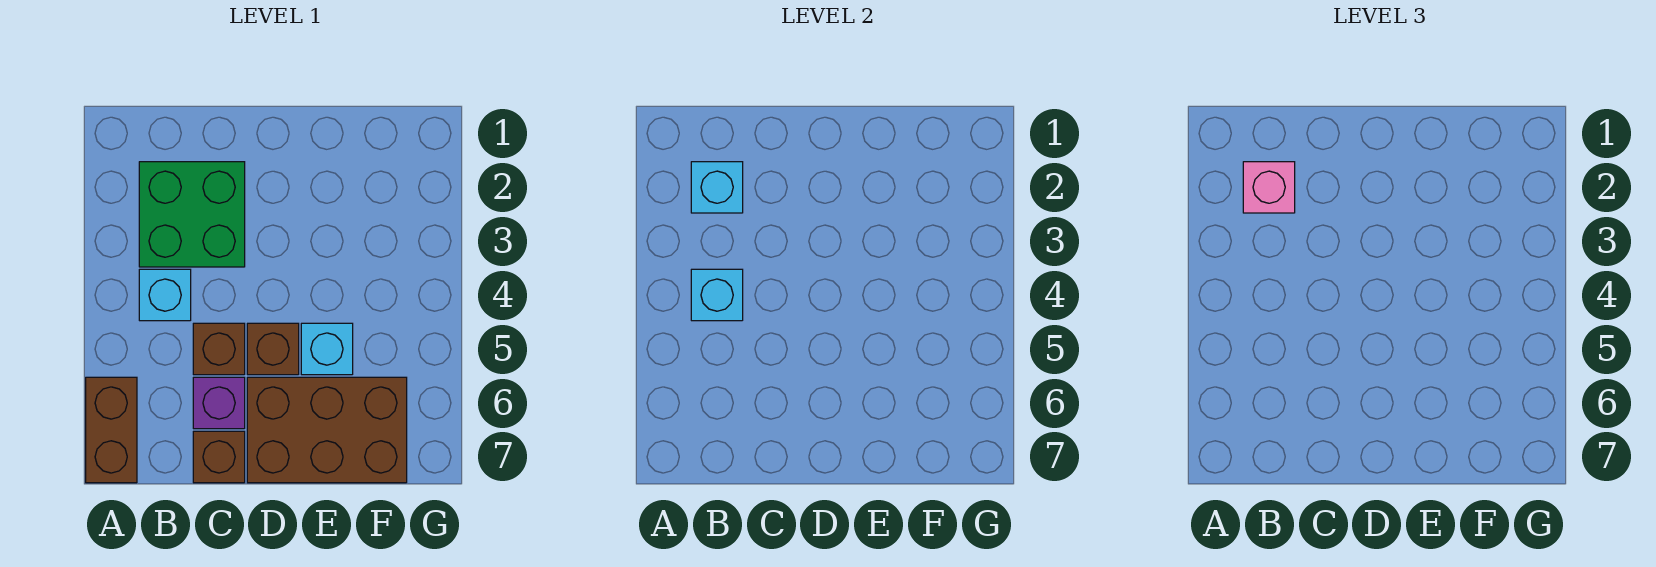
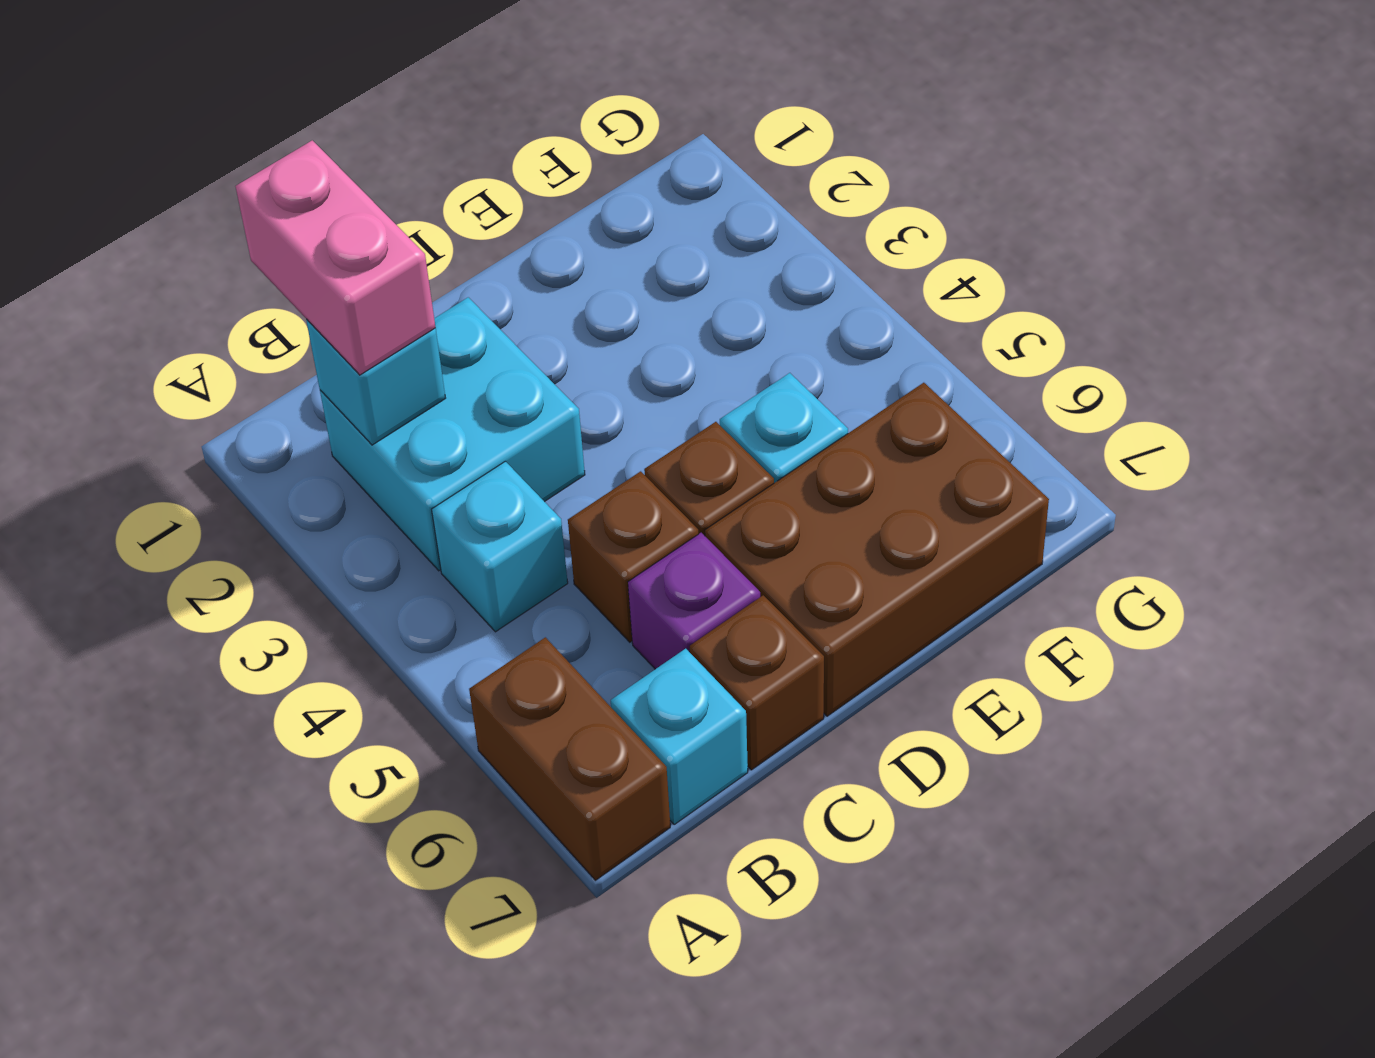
green brick B2:C3 level 1 -> cyan brick B2:C3 level 1
pink brick B2 level 3 -> pink brick B1:B2 level 3
cyan brick B4 level 2 -> cyan brick B7 level 1

